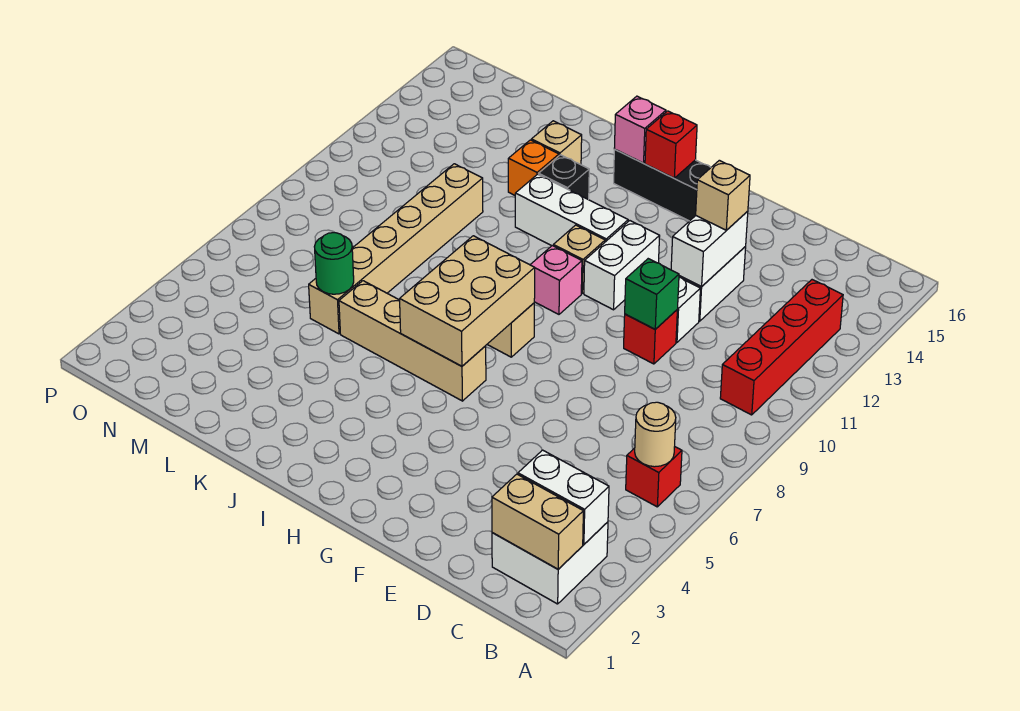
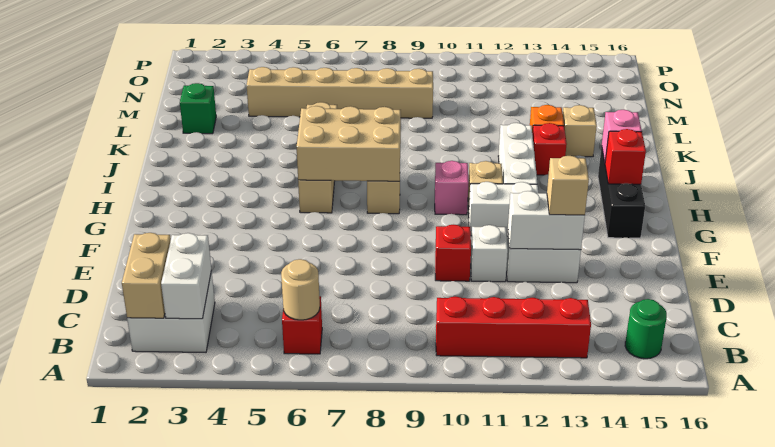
green brick E10 level 2 -> green brick L2 level 1
black brick J13 level 1 -> red brick J13 level 1
tan brick L6:L11 level 1 -> tan brick M4:M9 level 1
green round brick L6 level 2 -> green round brick B15 level 1

